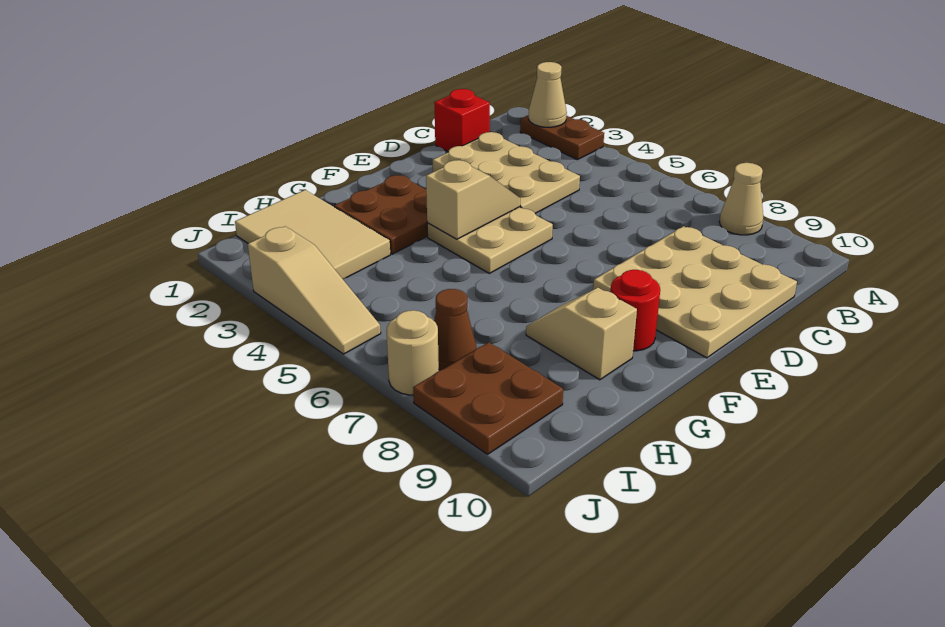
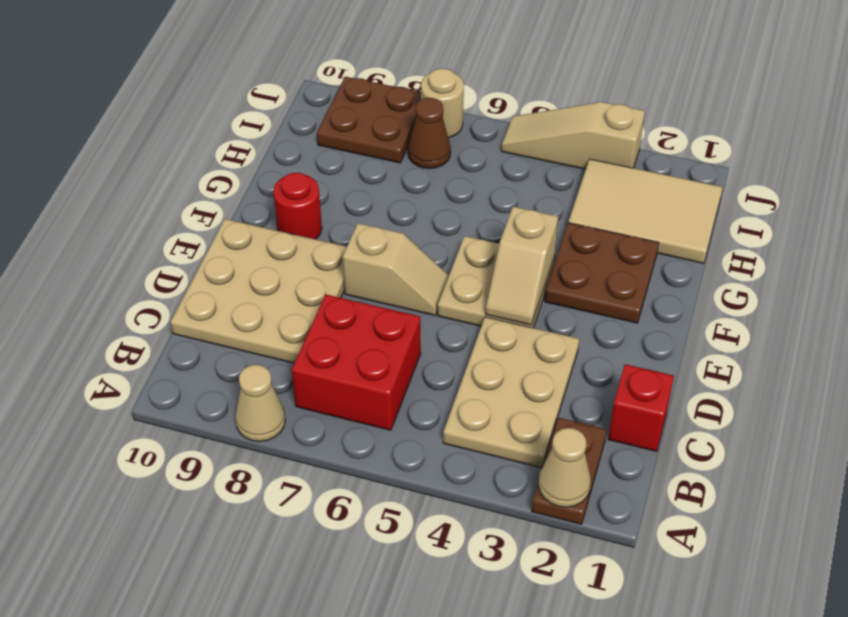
brown plate A2:A3 level 1 -> brown plate A2:B2 level 1
none -> red brick B6:C7 level 1
tan plate C2:D4 level 1 -> tan plate B3:D4 level 1
tan slope G8:G9 level 1 top 9 -> tan slope E6:E7 level 1 top 7

